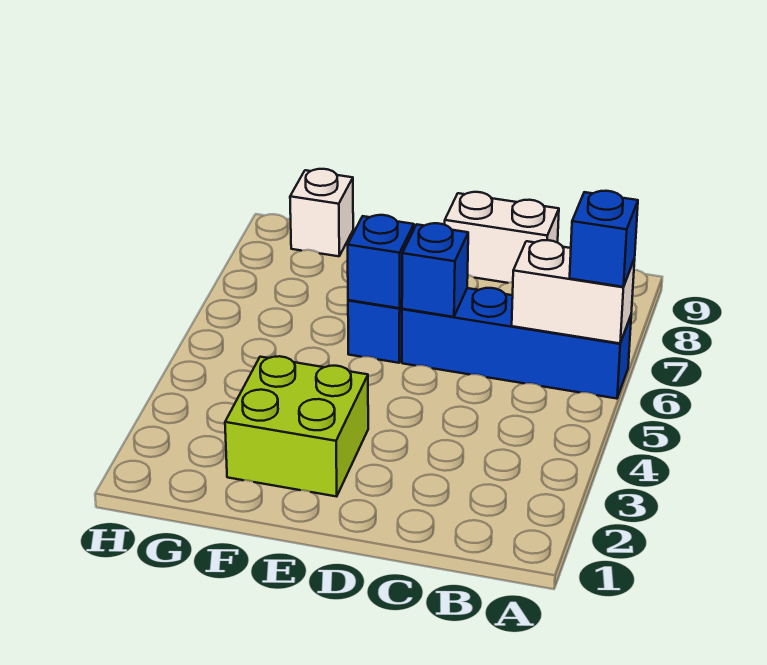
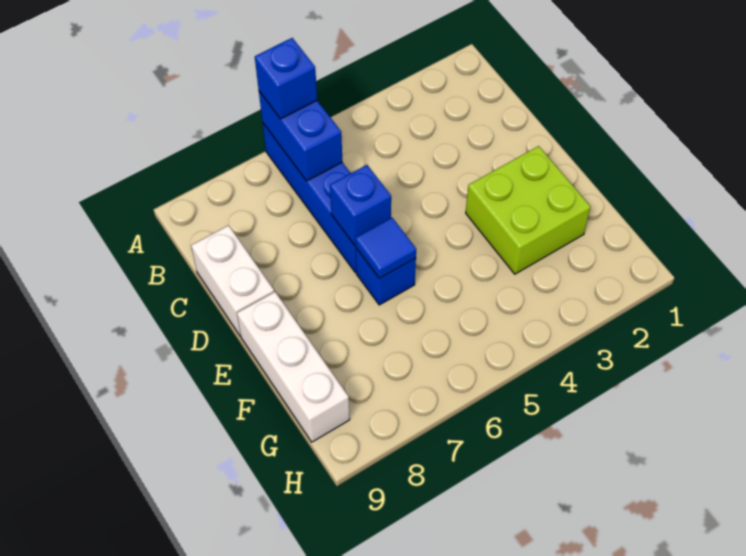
white brick A6:B6 level 2 -> blue brick A6:B6 level 2
blue brick E6 level 2 -> blue tile E6 level 2
white brick G9 level 1 -> white brick E9:G9 level 1

